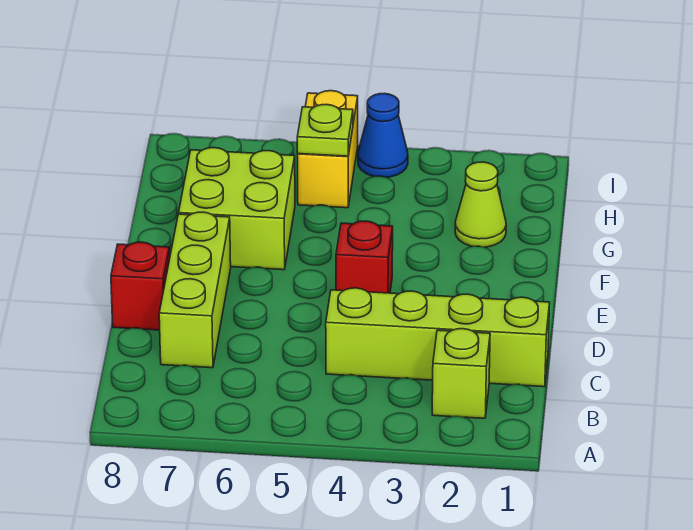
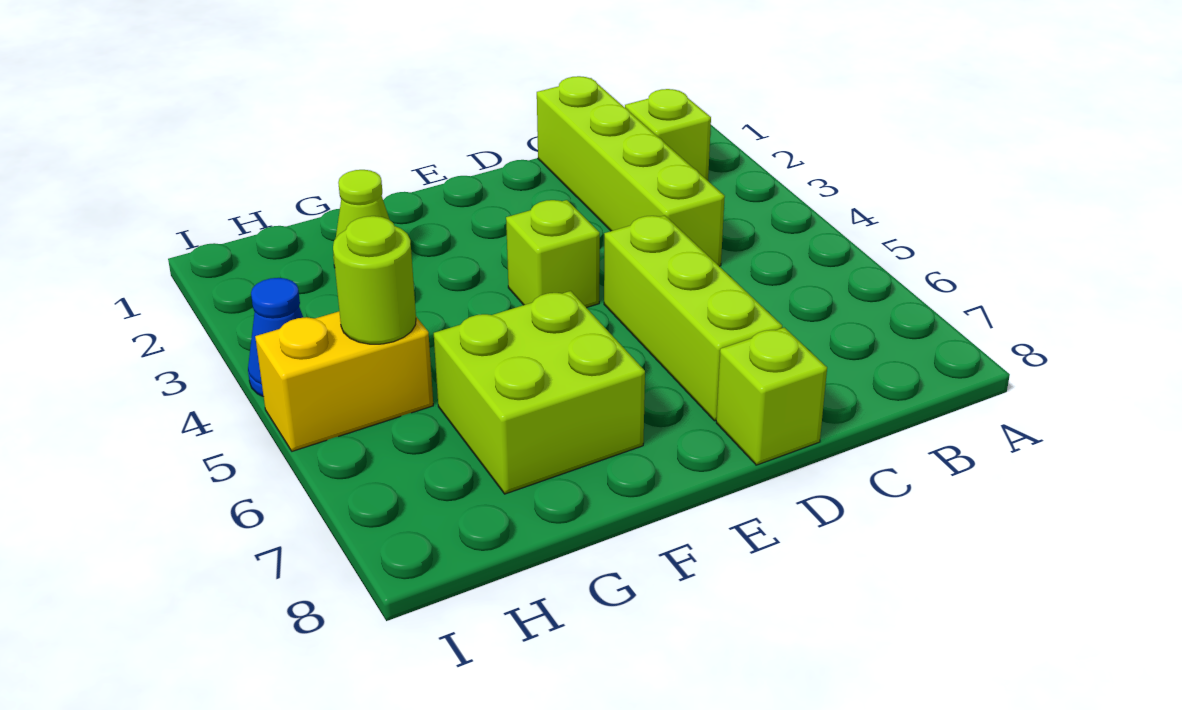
lime brick C7:E7 level 1 -> lime brick D5:D7 level 1
red brick D8 level 1 -> lime brick D8 level 1
red brick E4 level 1 -> lime brick E4 level 1
lime plate H5 level 2 -> lime round brick H5 level 2

